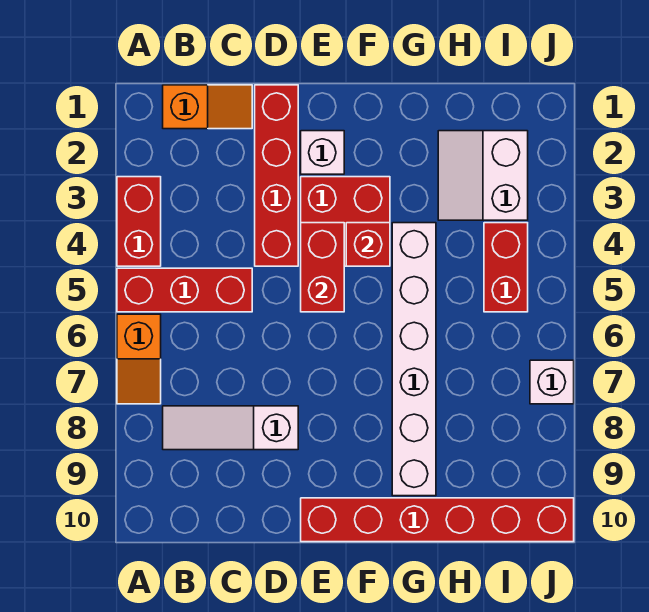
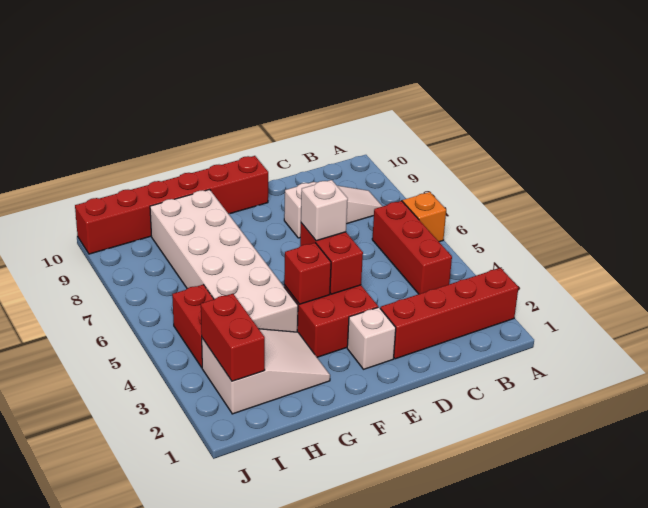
red brick A3:A4 level 1 -> red brick I2:I3 level 2
red brick A5:C5 level 1 -> red brick B4:B6 level 1
orange slope B1:C1 level 1 top B -> none
red brick D1:D4 level 1 -> red brick A2:D2 level 1
white brick G4:G9 level 1 -> white brick G4:H9 level 1
white slope H2:I3 level 1 top I -> white slope G2:I3 level 1 top I
white brick J7 level 1 -> white brick E5 level 3

